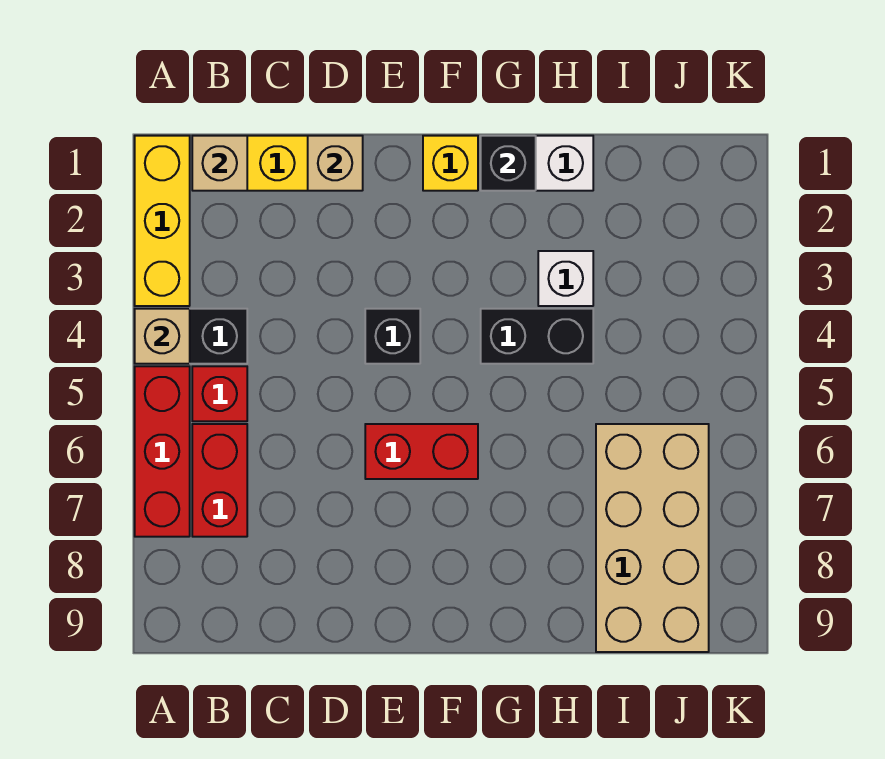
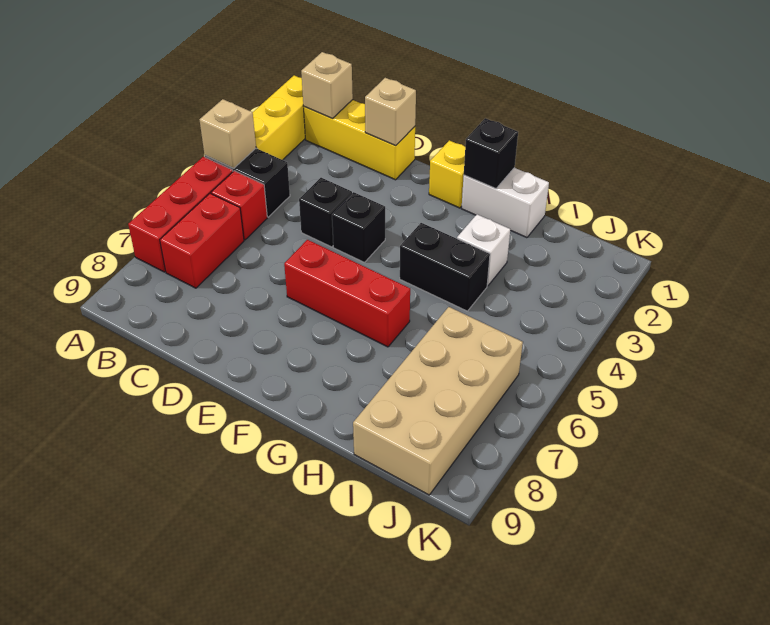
none -> black brick D4 level 1
red brick E6:F6 level 1 -> red brick E6:G6 level 1

